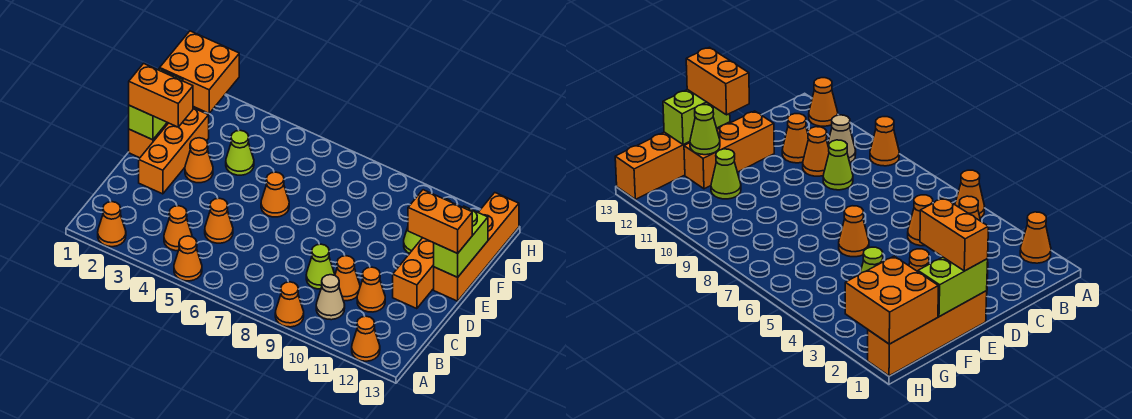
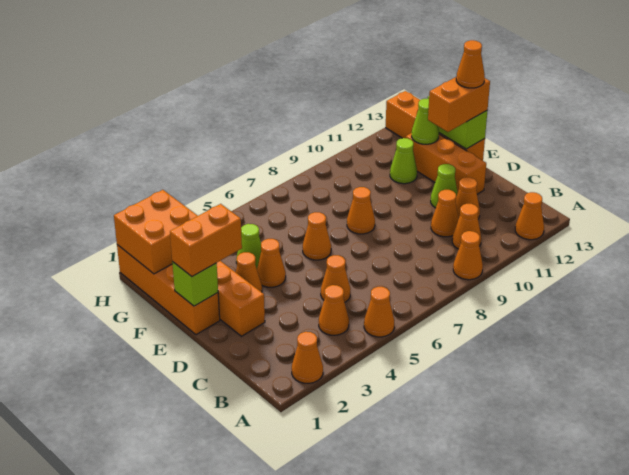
tan cone B10 level 1 -> orange cone B10 level 1
lime cone C9 level 1 -> lime cone D11 level 1
lime brick E1:F1 level 2 -> lime brick E1 level 2
none -> orange cone E4 level 1
none -> orange cone E8 level 1
none -> orange cone E13 level 4

